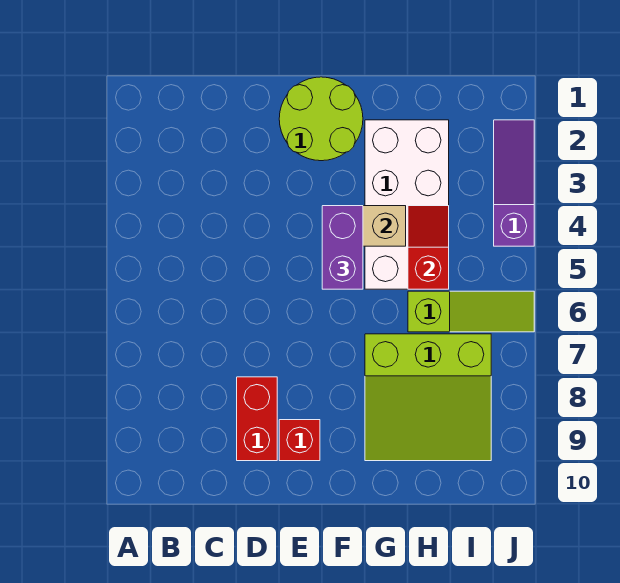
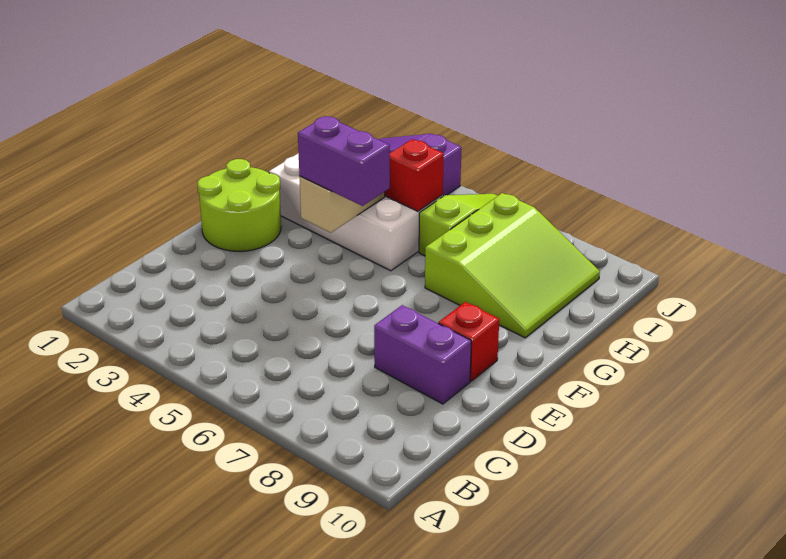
red brick D8:D9 level 1 -> purple brick D8:D9 level 1

